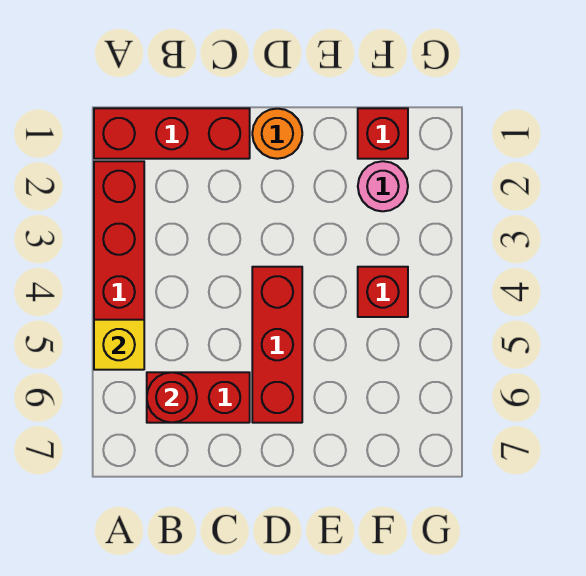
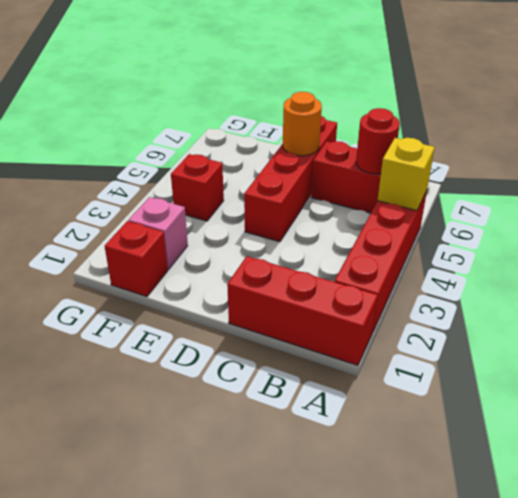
orange round brick D1 level 1 -> orange round brick D6 level 2
red brick D4:D6 level 1 -> red brick D4:D7 level 1
pink round brick F2 level 1 -> pink brick F2 level 1

